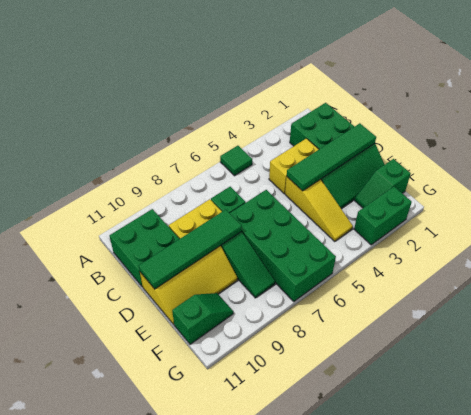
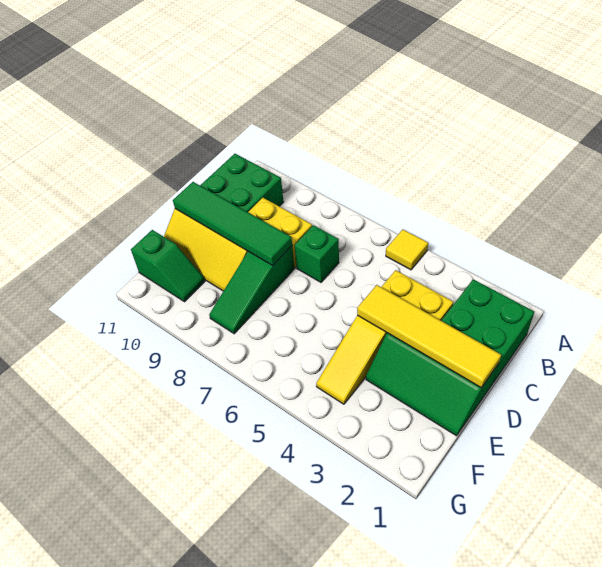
green tile A5 level 1 -> yellow tile A5 level 1
green tile D1:D4 level 2 -> yellow tile D1:D4 level 2
green brick D6:G7 level 1 -> none
green slope F1:F2 level 1 top 1 -> none
green brick G2:G3 level 1 -> none

